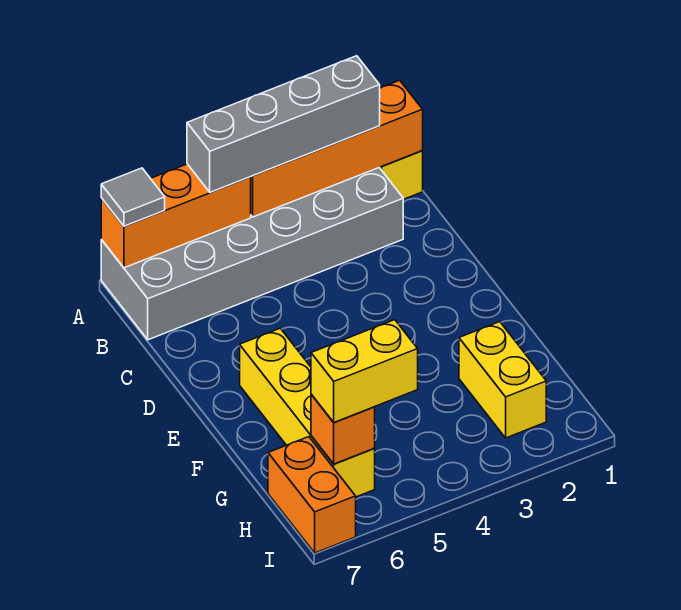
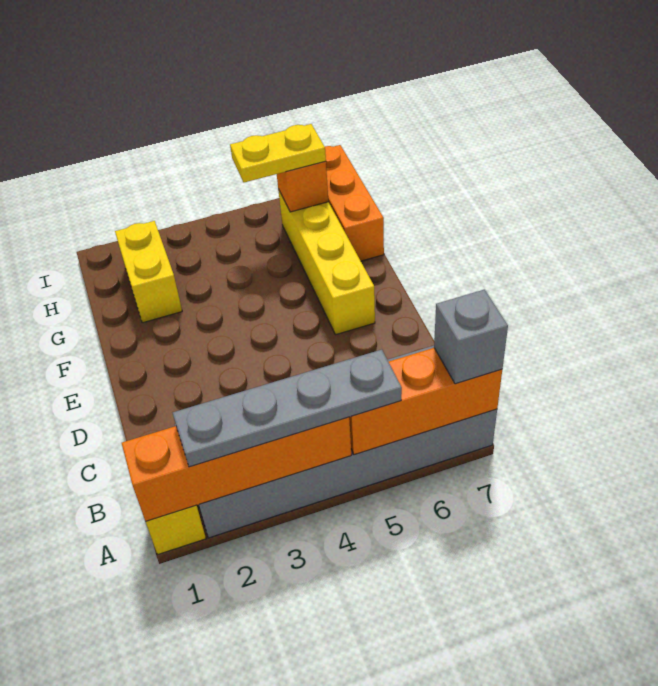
grey brick A2:A5 level 3 -> grey plate A2:A5 level 3
grey tile A7 level 3 -> grey brick A7 level 3
yellow brick H5:H6 level 3 -> yellow plate H5:H6 level 3
orange brick H7:I7 level 1 -> orange brick G7:I7 level 1

